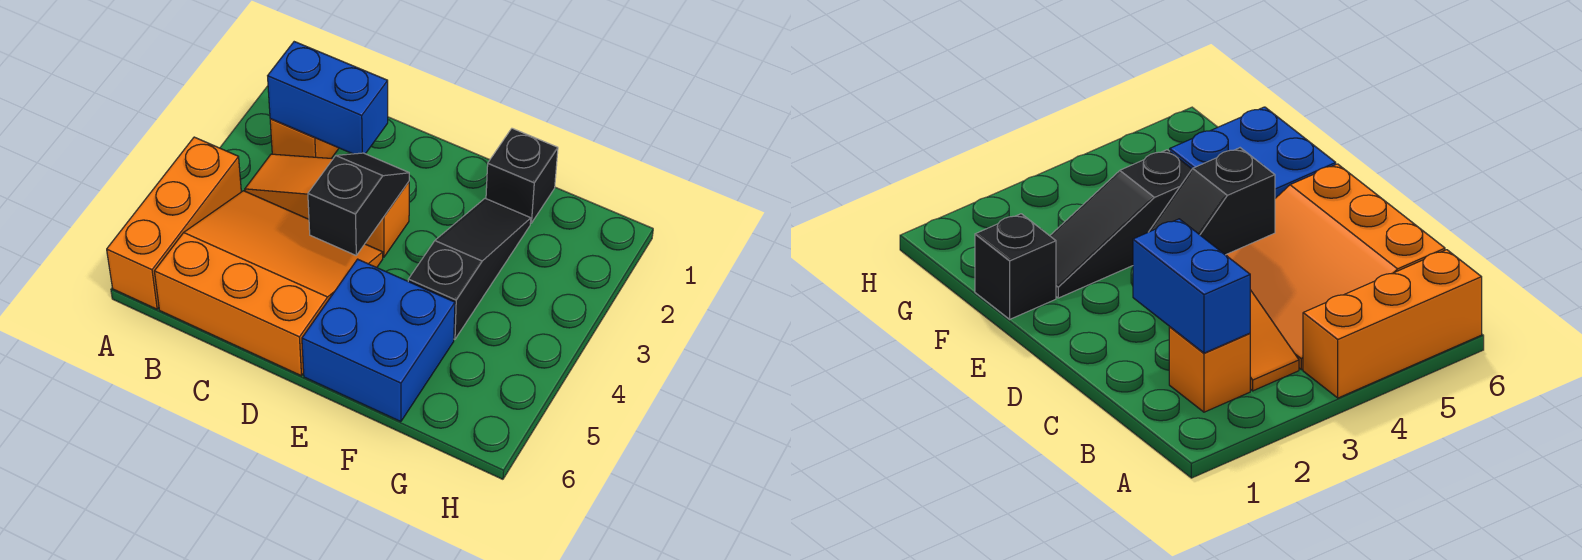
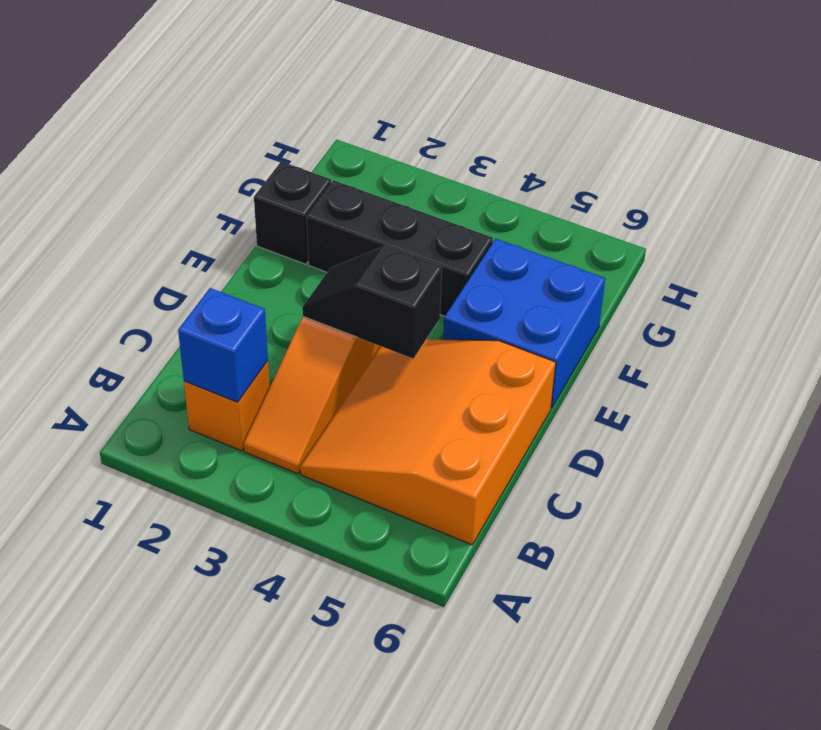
orange brick A4:A6 level 1 -> none
blue brick B2:C2 level 2 -> blue brick B2 level 2
black slope F2:F4 level 1 top 4 -> black brick F2:F4 level 1

